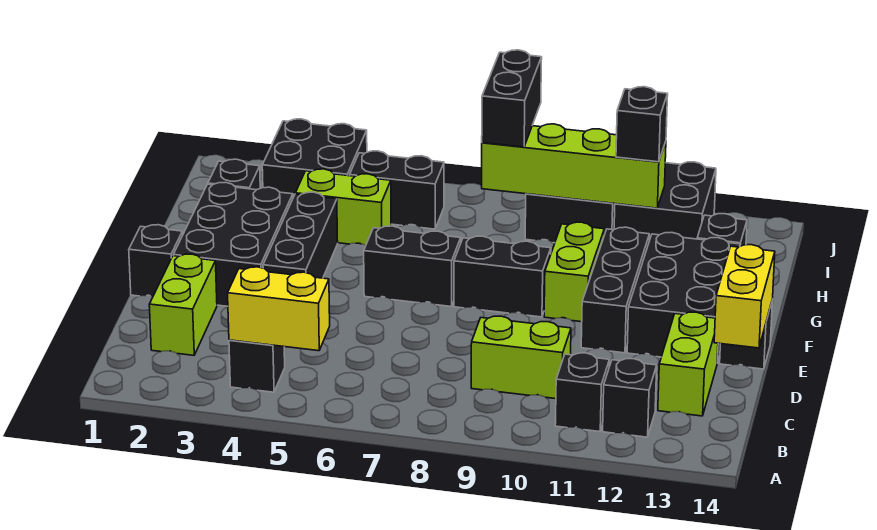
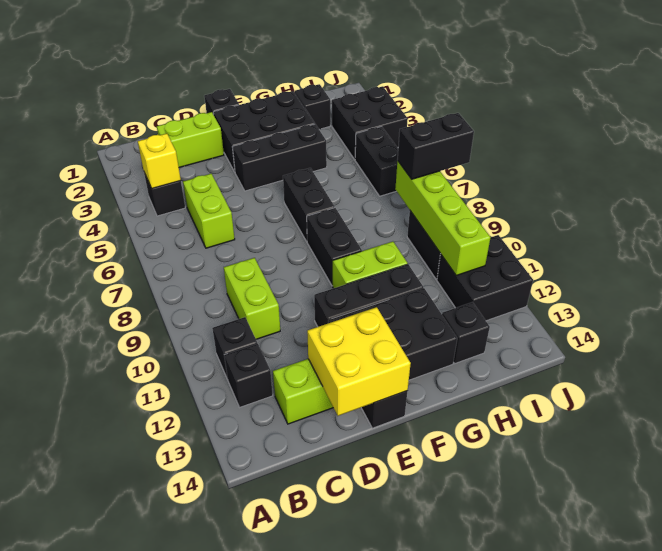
yellow brick B4:B5 level 2 -> yellow brick B4 level 2
yellow brick D14:E14 level 2 -> yellow brick D13:E14 level 2
lime brick H4:H5 level 1 -> lime brick C5:C6 level 1
black brick I11 level 3 -> none

